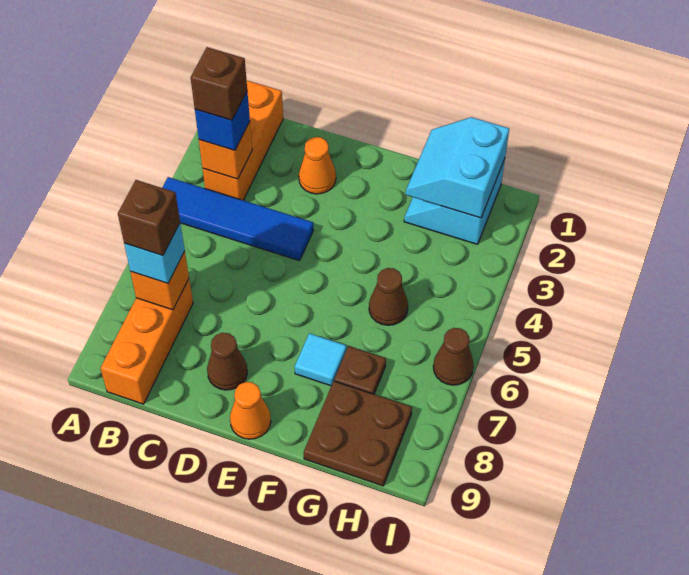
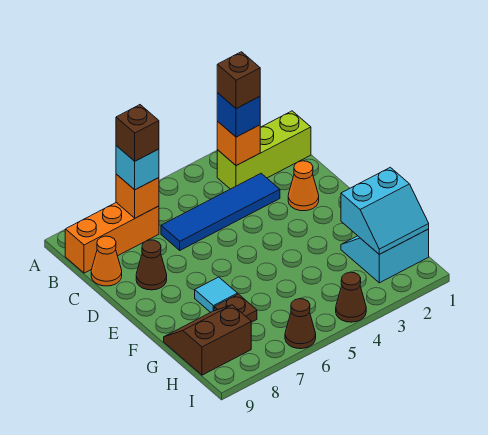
blue tile A4:D4 level 1 -> blue tile C3:C6 level 1
orange brick B1:B3 level 1 -> lime brick B1:B3 level 1
orange cone E9 level 1 -> orange cone C9 level 1
cyan slope G1:H2 level 2 top H -> cyan slope G1:H2 level 2 top G
brown cone G5 level 1 -> brown cone I4 level 1
brown plate G8:H9 level 1 -> brown slope G8:H9 level 1 top H

